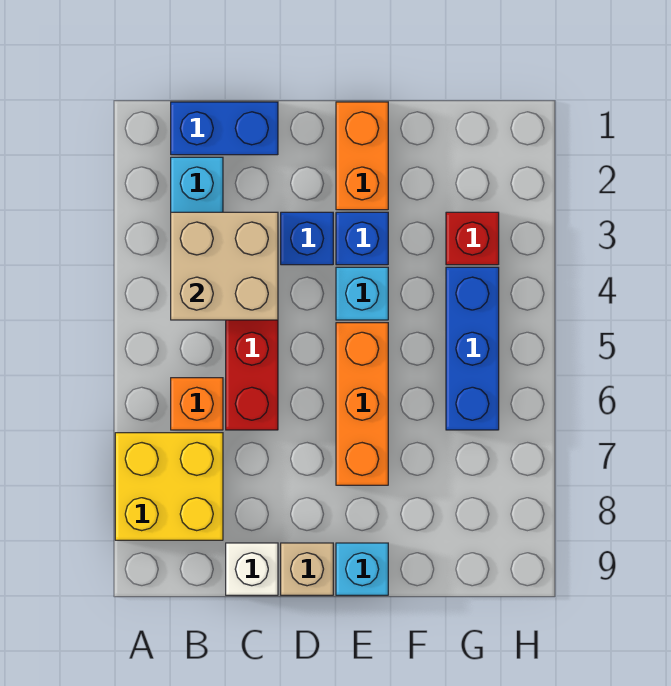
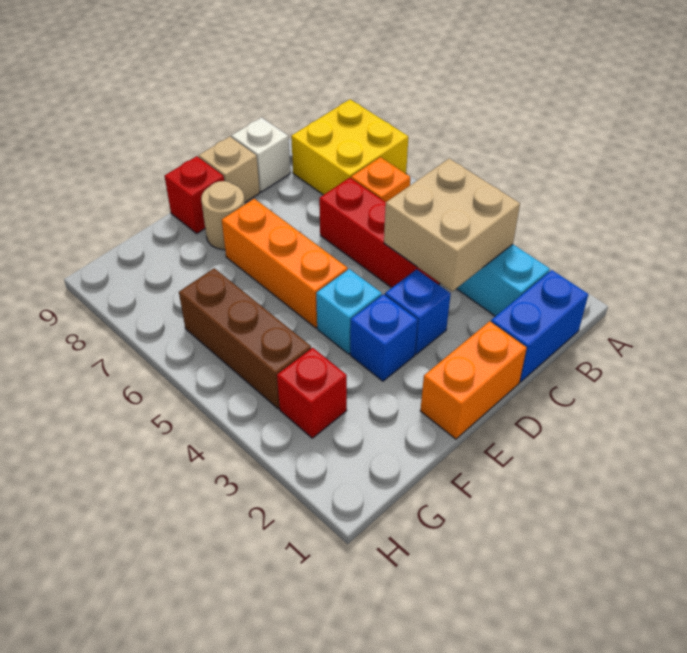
orange brick E1:E2 level 1 -> orange brick D1:E1 level 1
none -> tan round brick E8 level 1
cyan brick E9 level 1 -> red brick E9 level 1
blue brick G4:G6 level 1 -> brown brick G4:G6 level 1

